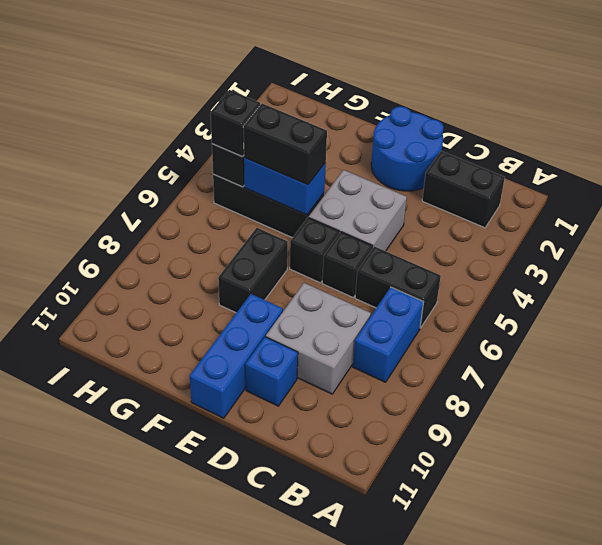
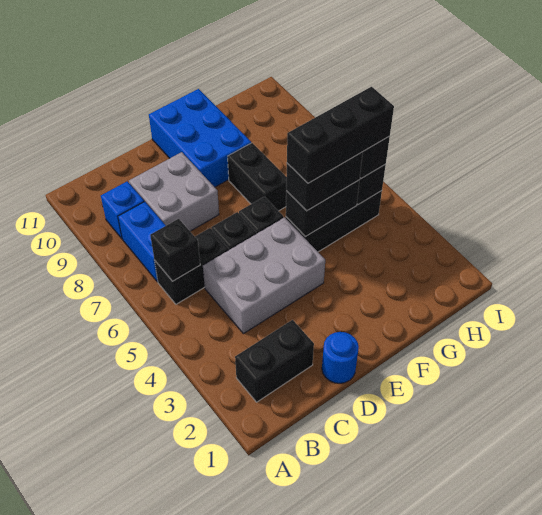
none -> black brick B6 level 2
blue round brick D1:E2 level 1 -> blue round brick D1 level 1
grey brick D4:E5 level 1 -> grey brick C4:E5 level 1
blue brick D10 level 1 -> blue brick B9 level 1
blue brick E9:E11 level 1 -> blue brick E9:F11 level 1
blue brick F5:G5 level 2 -> black brick F5:G5 level 2
none -> black brick F5:H5 level 4

